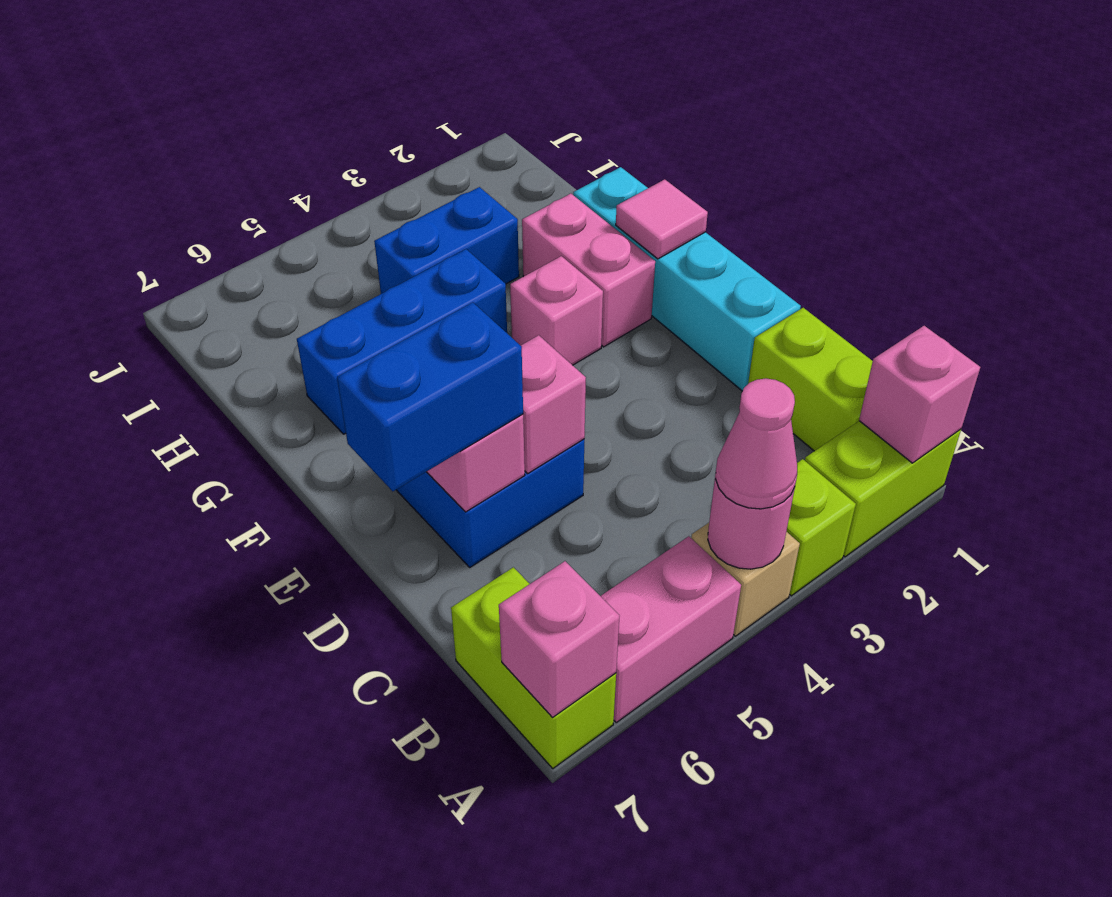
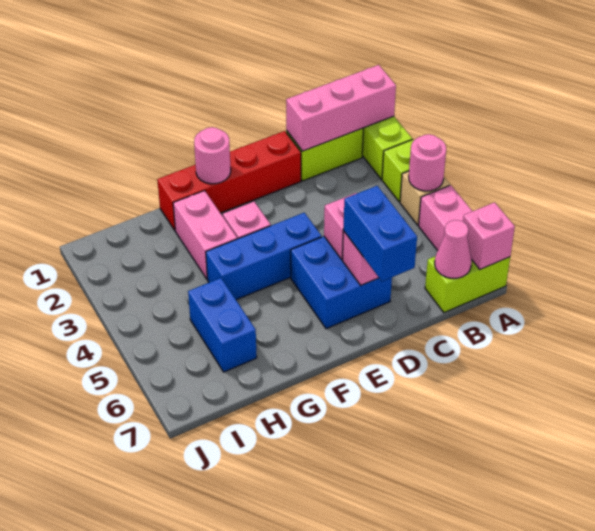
pink brick A1 level 2 -> pink brick A1:C1 level 2
pink cone A4 level 3 -> pink cone B7 level 2
cyan brick D1:G1 level 1 -> red brick D1:G1 level 1
pink tile F1 level 2 -> pink round brick F1 level 2
pink brick F2:G2 level 1 -> pink brick G2:G3 level 1
blue brick G4:G6 level 1 -> blue brick E4:G4 level 1
blue brick H3:H4 level 1 -> blue brick H5:H6 level 1

